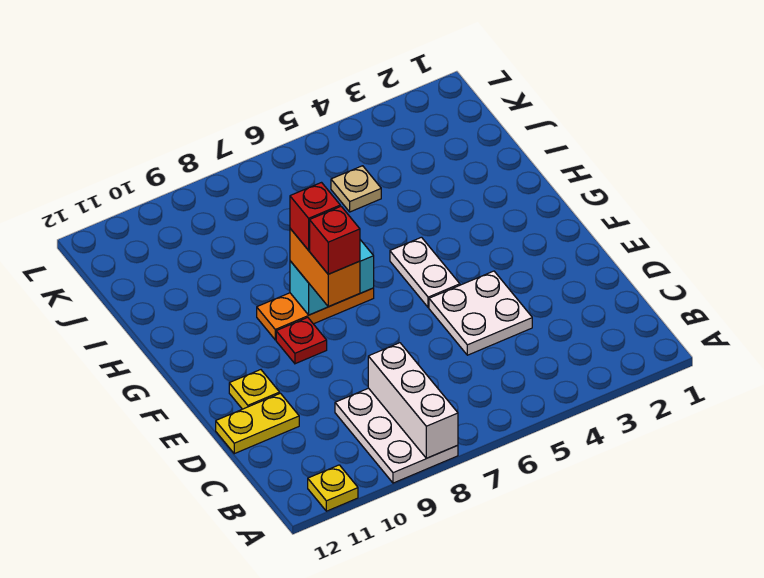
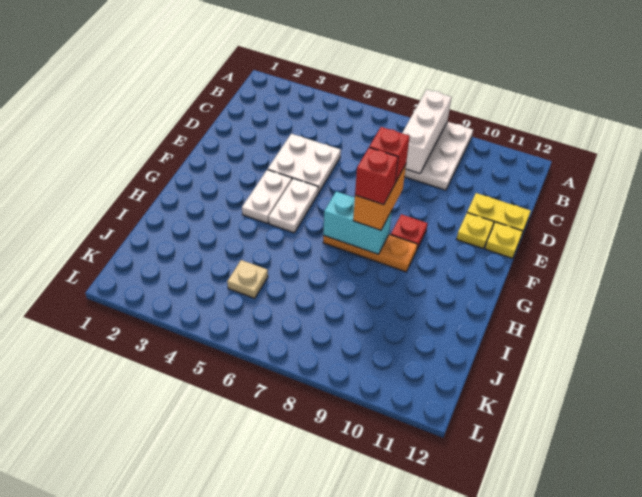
yellow plate A11 level 1 -> yellow plate E12 level 1
none -> white plate F4:G4 level 1

